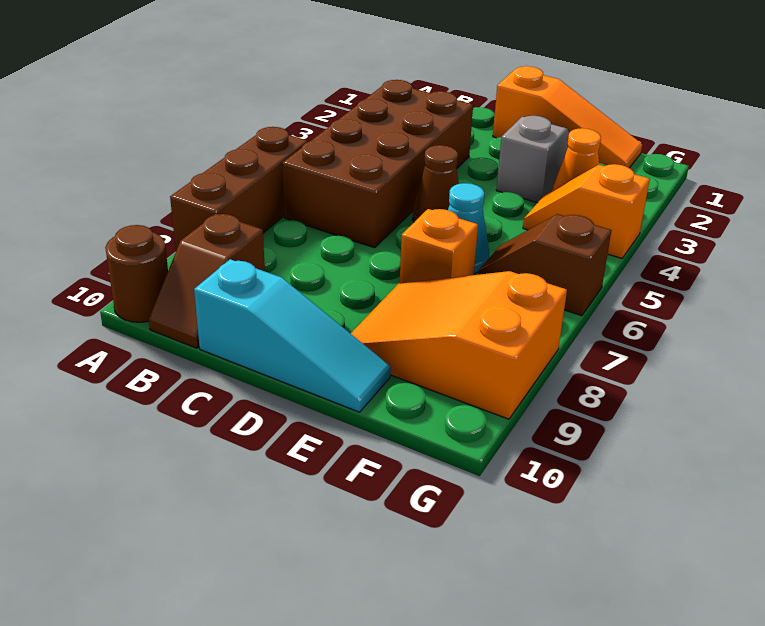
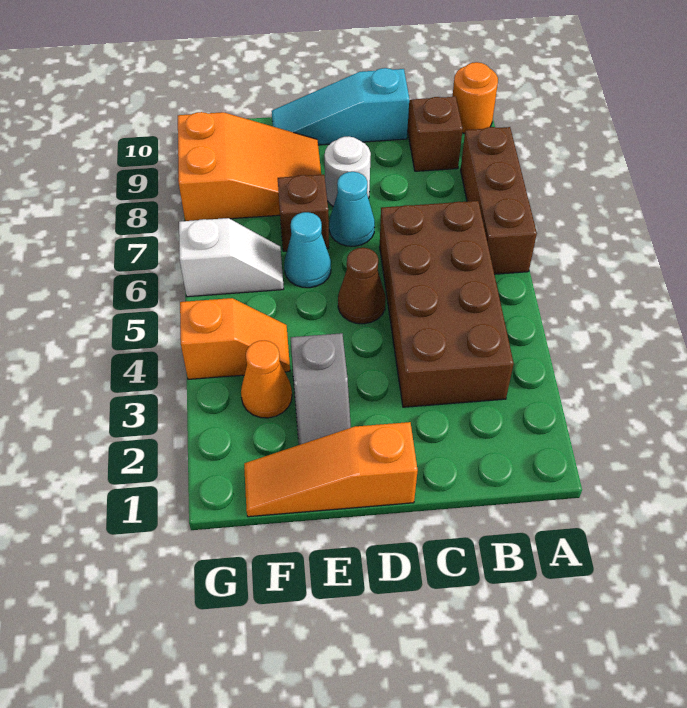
brown round brick A10 level 1 -> orange round brick A10 level 1
none -> cyan cone D7 level 1
none -> white round brick D8 level 1
orange brick E7 level 1 -> brown brick E7 level 1
brown slope F6:G6 level 1 top G -> white slope F6:G6 level 1 top G

